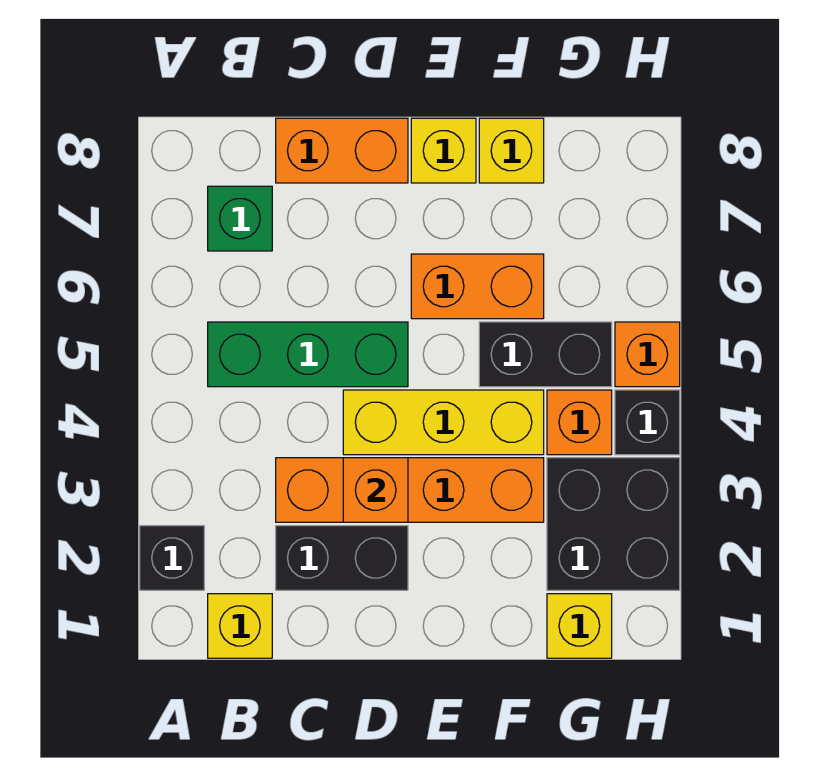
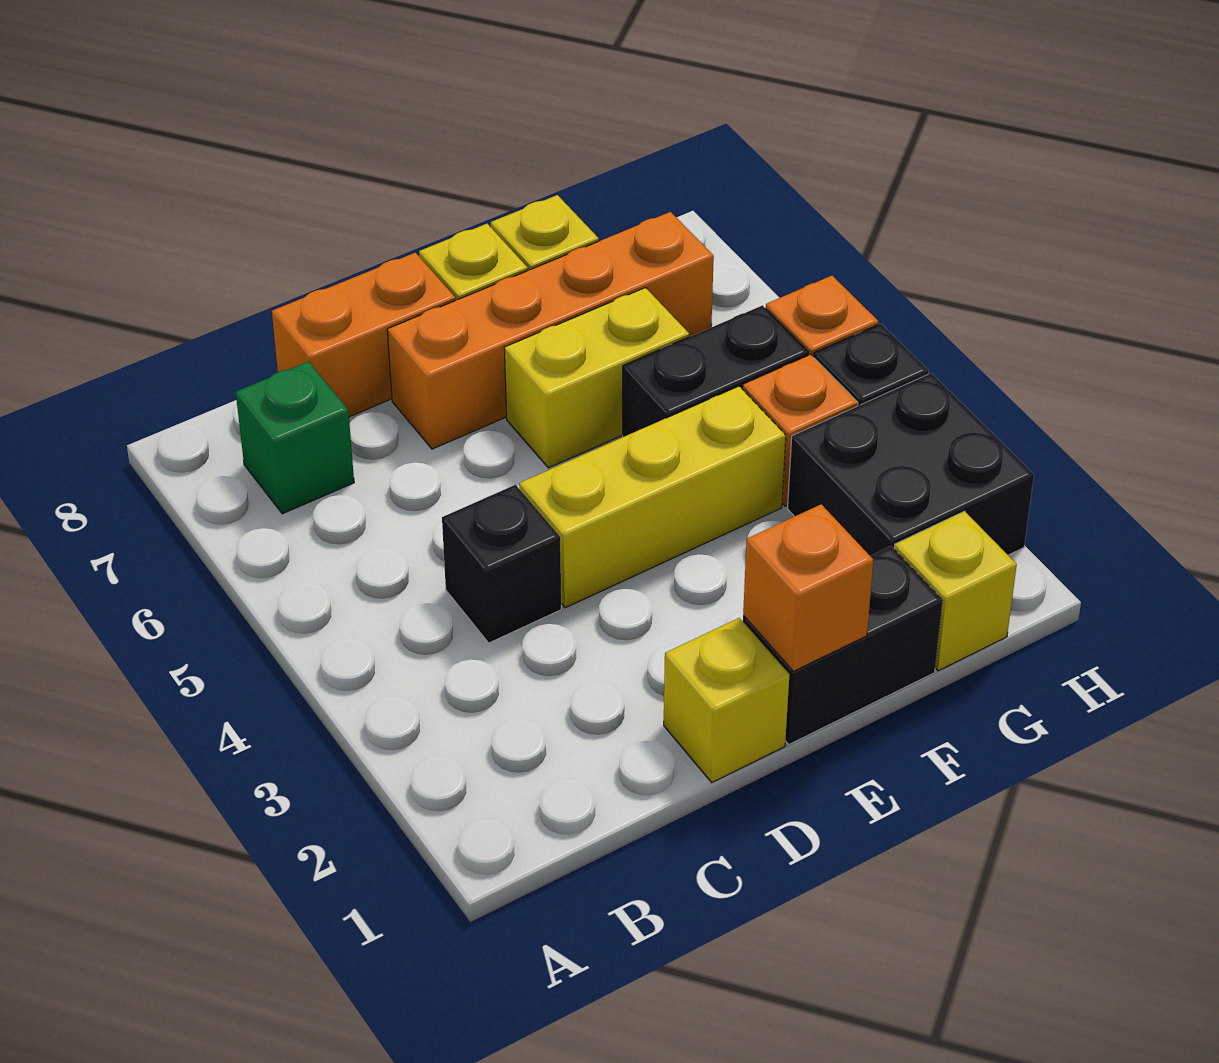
black brick A2 level 1 -> black brick C4 level 1
yellow brick B1 level 1 -> yellow brick D1 level 1
green brick B5:D5 level 1 -> none
black brick C2:D2 level 1 -> black brick E1:F1 level 1
orange brick C3:F3 level 1 -> orange brick D7:G7 level 1
orange brick D3 level 2 -> orange brick E1 level 2
orange brick E6:F6 level 1 -> yellow brick E6:F6 level 1

